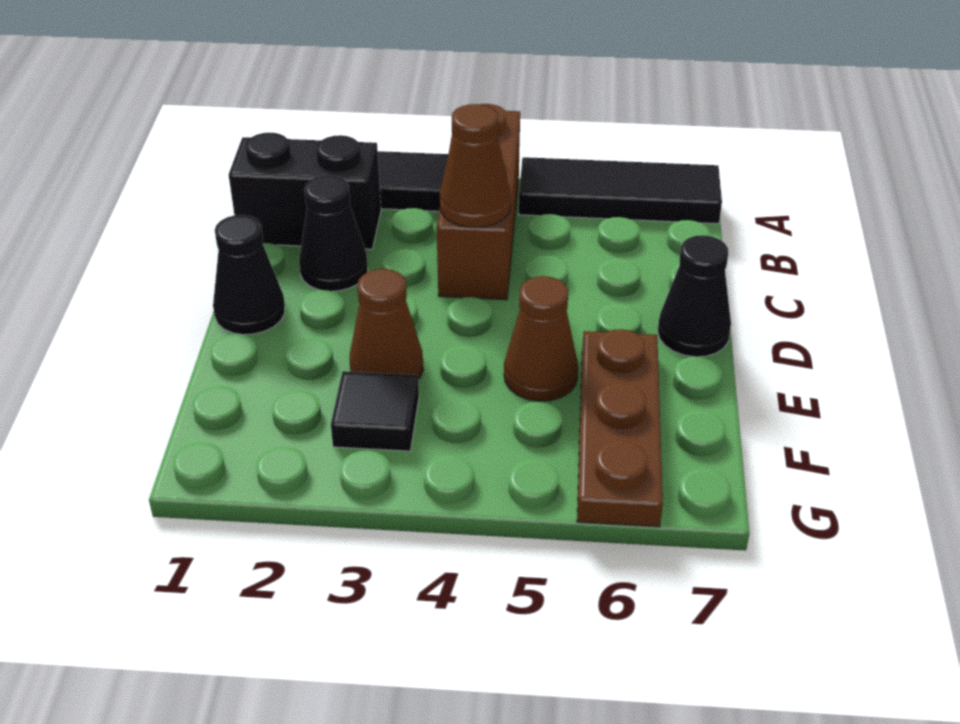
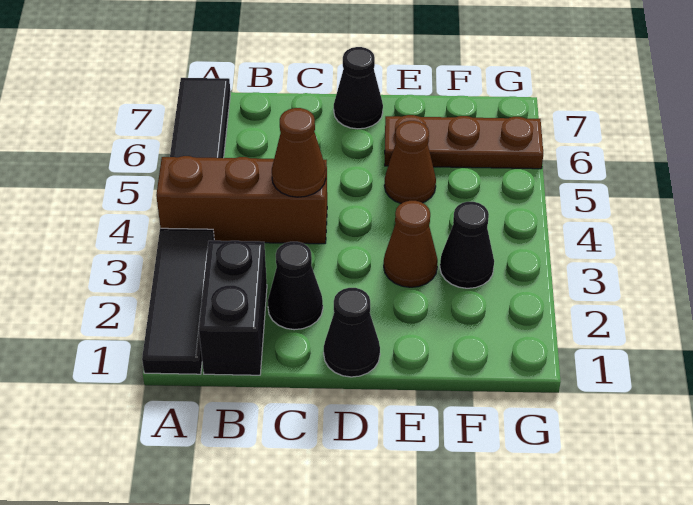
black tile F3 level 1 -> black cone F3 level 1

